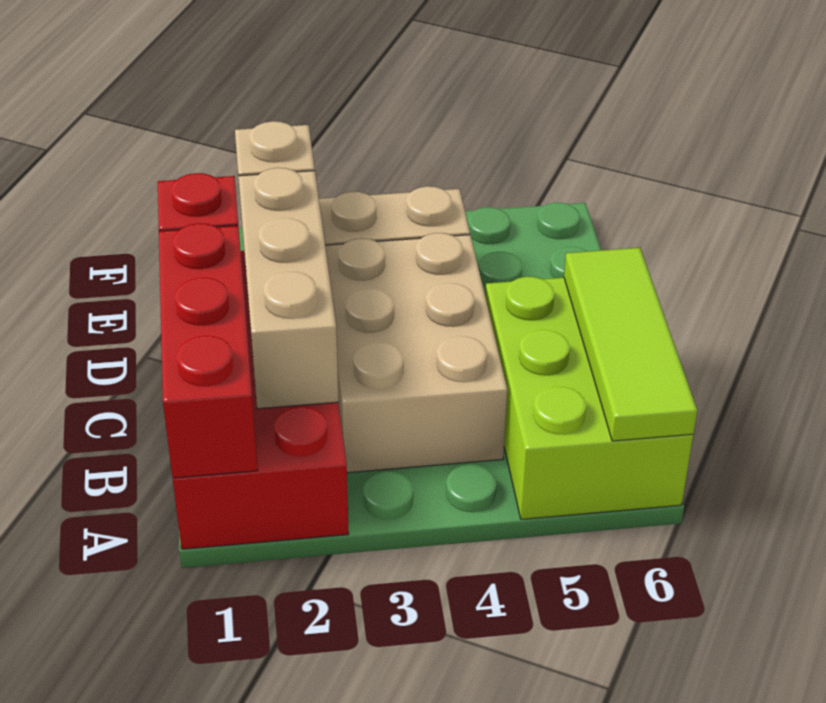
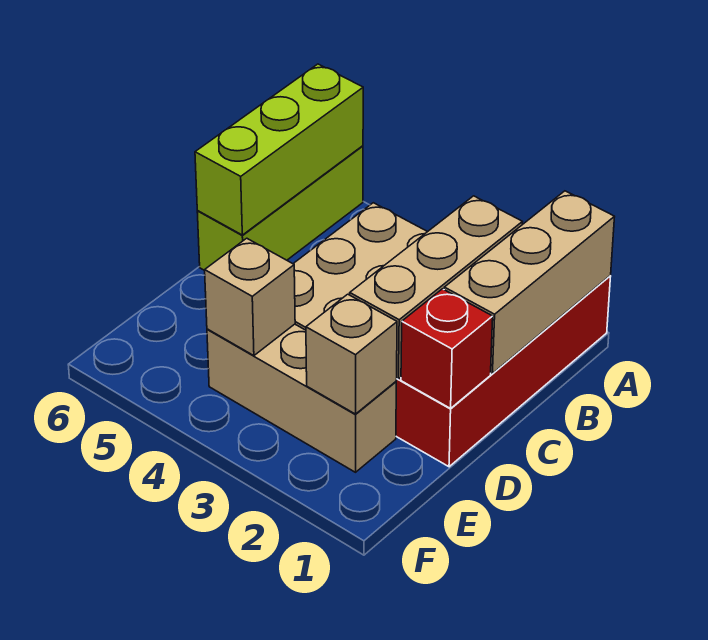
red brick A1:C1 level 2 -> tan brick A1:C1 level 2
lime brick A5:C6 level 1 -> lime brick A6:C6 level 1
lime tile A6:C6 level 2 -> lime brick A6:C6 level 2
none -> tan brick E4 level 2

